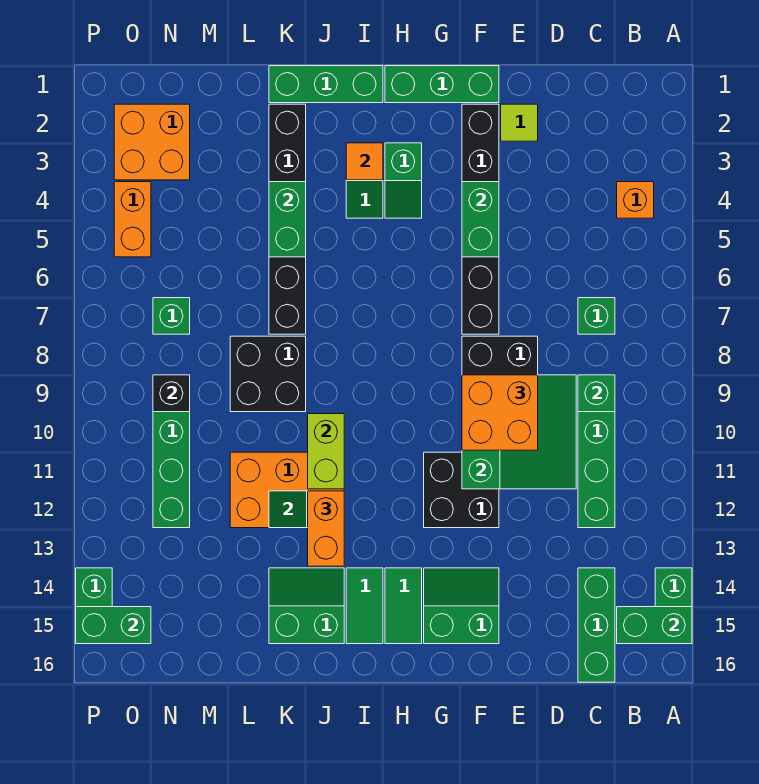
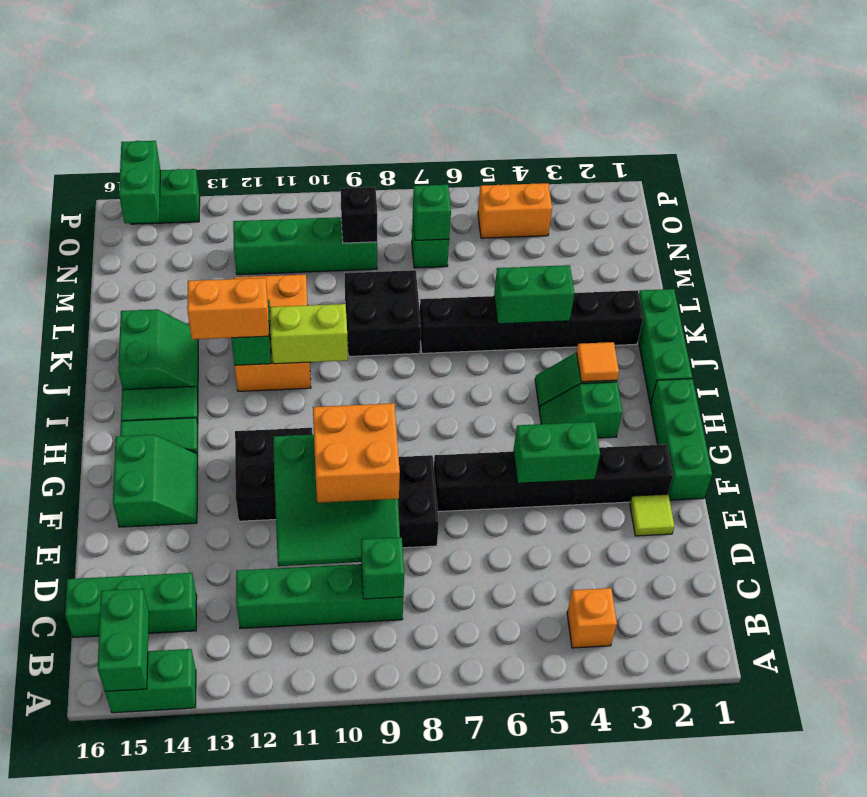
green brick C7 level 1 -> green brick N7 level 2
orange brick N2:O3 level 1 -> none

